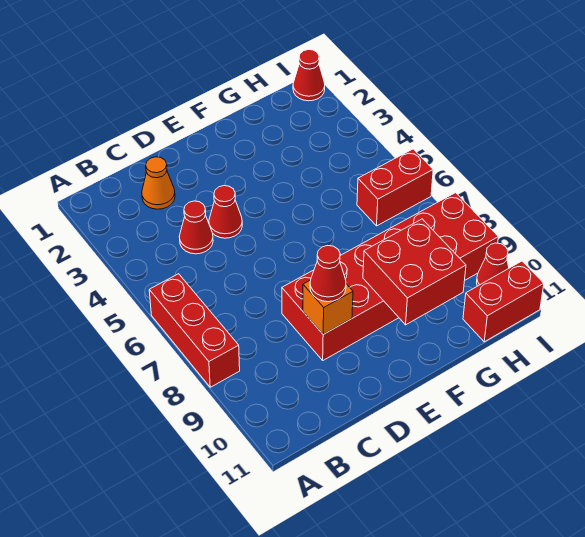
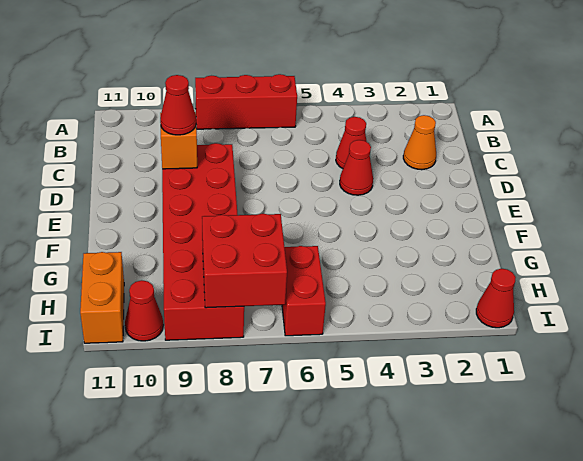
red brick F9:G10 level 2 -> red brick H7:I8 level 2
red brick H11:I11 level 1 -> orange brick H11:I11 level 1

